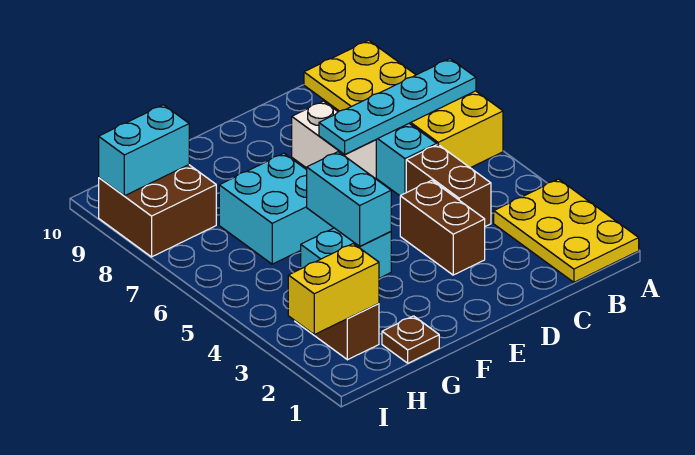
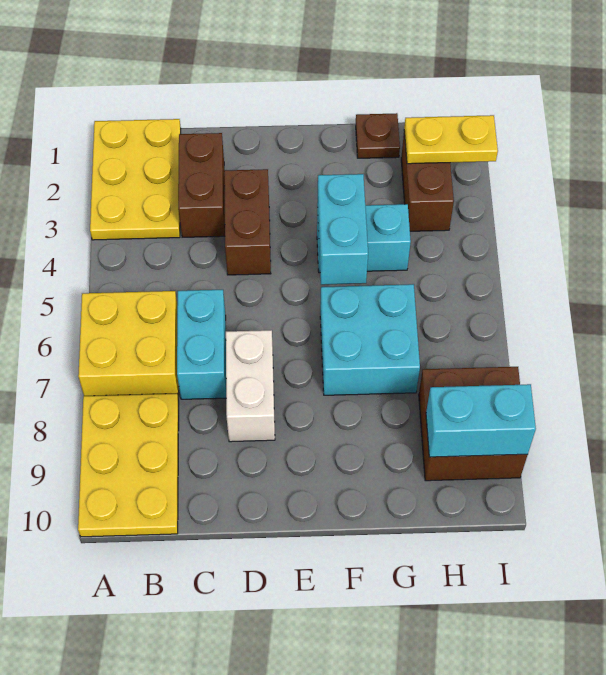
cyan plate A7:D7 level 2 -> none
brown brick C4:C5 level 1 -> brown brick C2:C3 level 1
yellow brick H2:I2 level 2 -> yellow plate H2:I2 level 2

